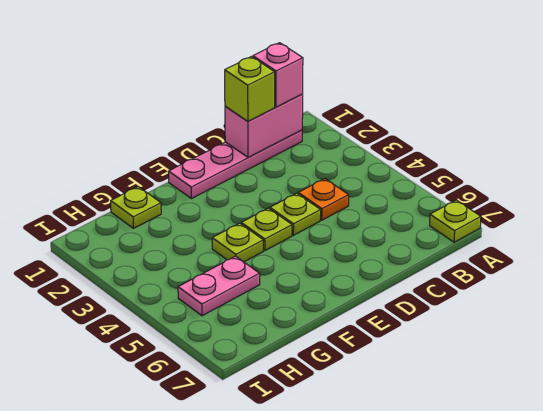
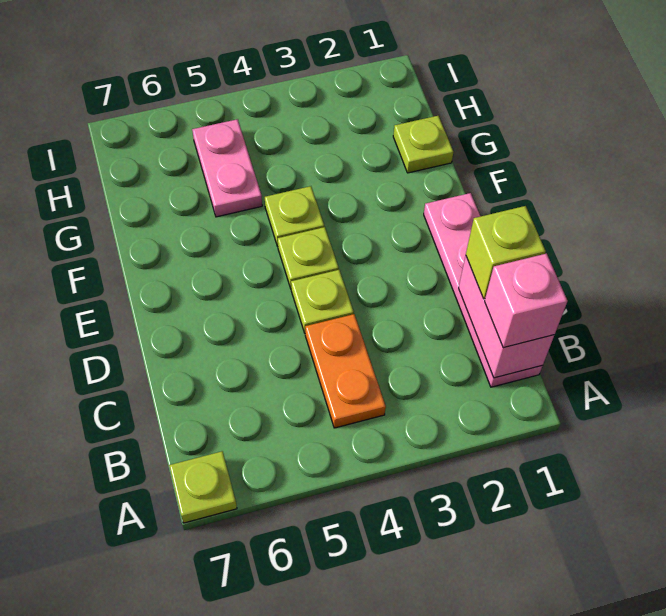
orange plate C4 level 1 -> orange plate B4:C4 level 1

